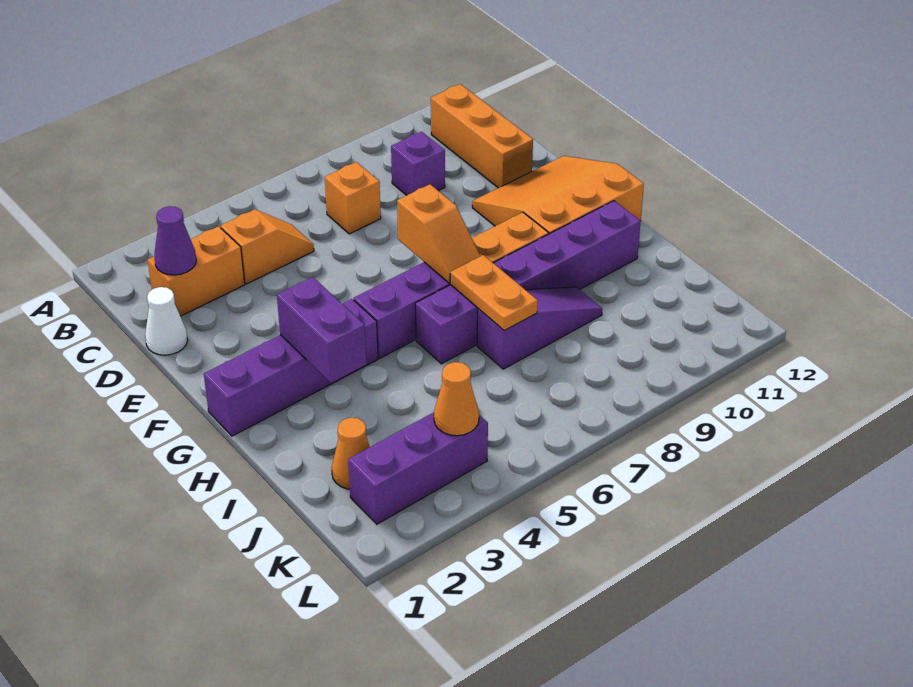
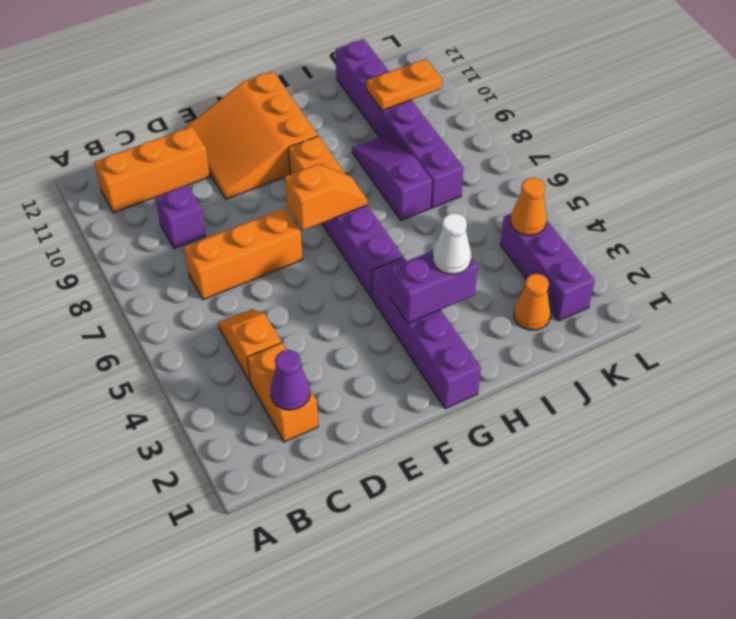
orange brick C7 level 1 -> orange brick C7:E7 level 1
white cone D1 level 1 -> white cone H3 level 3
purple brick H6:H11 level 1 -> purple brick J7:J12 level 1
orange plate H7:I7 level 2 -> orange plate J10:K10 level 2

